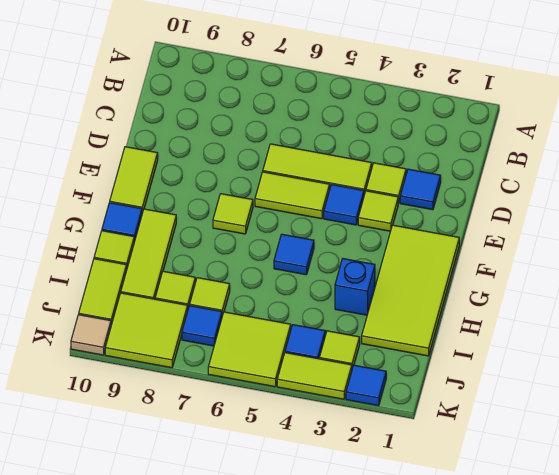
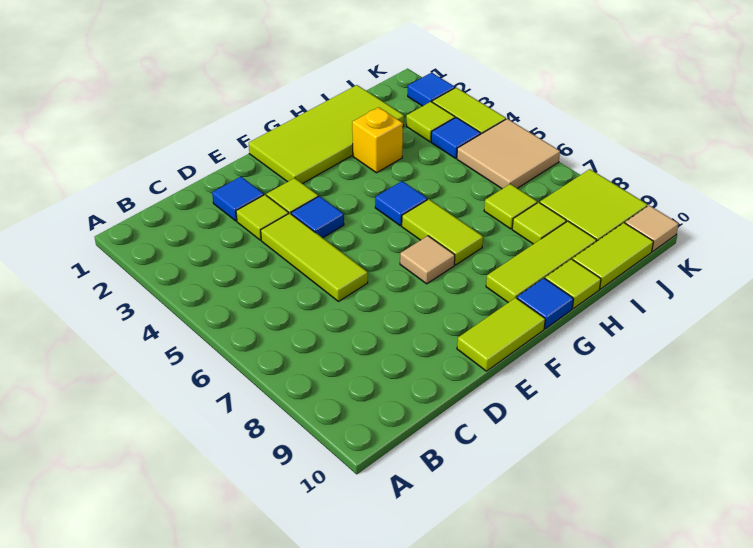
lime tile E5:E6 level 1 -> lime tile G6:G7 level 1
lime tile F7 level 1 -> tan tile F7 level 1
blue brick H3 level 1 -> yellow brick H3 level 1
lime tile J5:K6 level 1 -> tan tile J5:K6 level 1
blue tile J7 level 1 -> none

